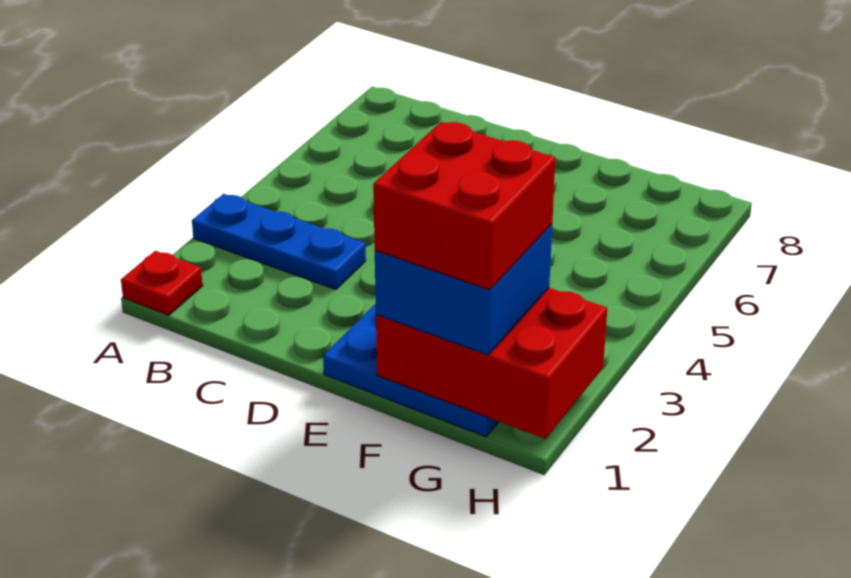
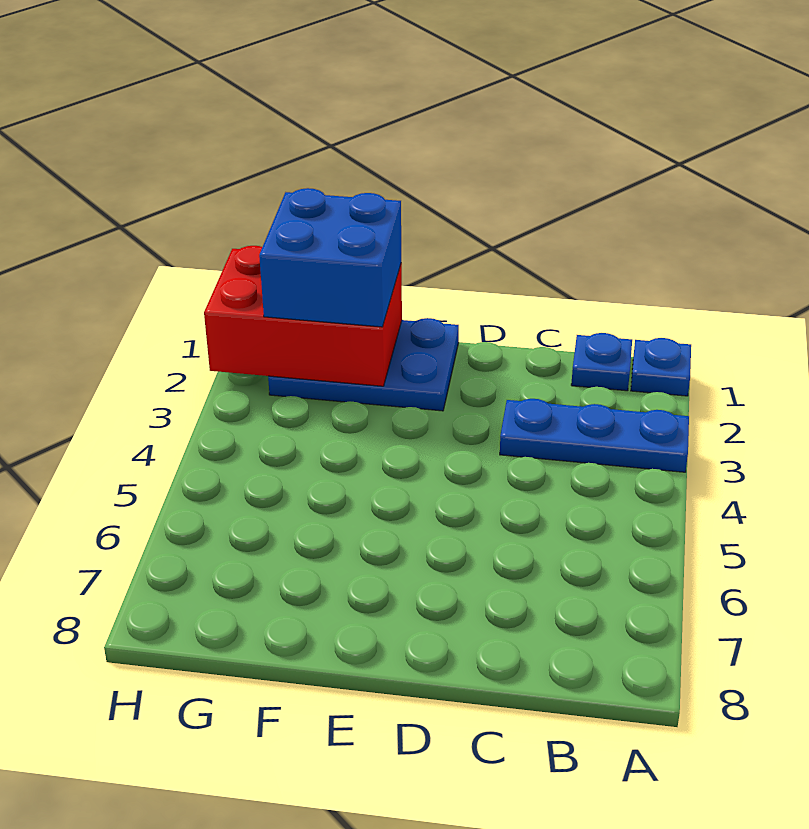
red plate A1 level 1 -> blue plate A1 level 1
none -> blue plate B1 level 1
red brick F1:G2 level 4 -> none

